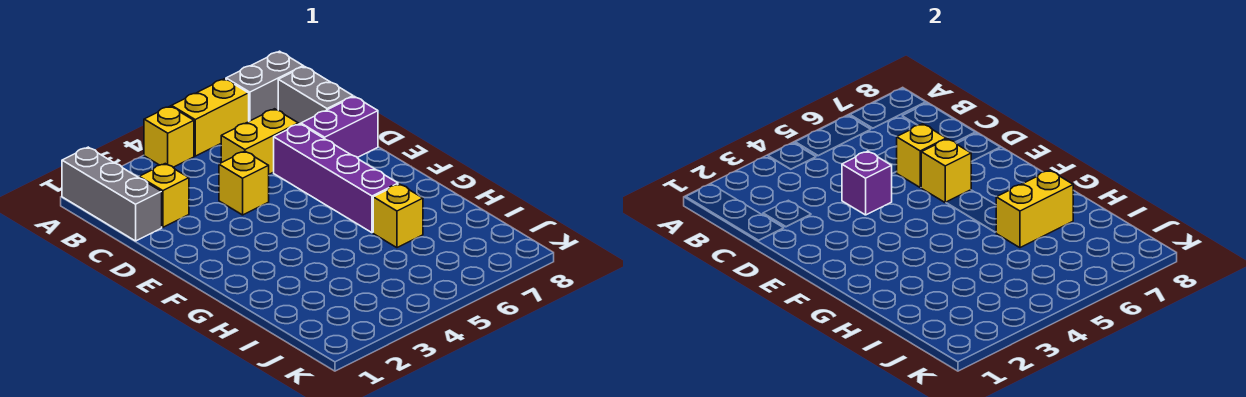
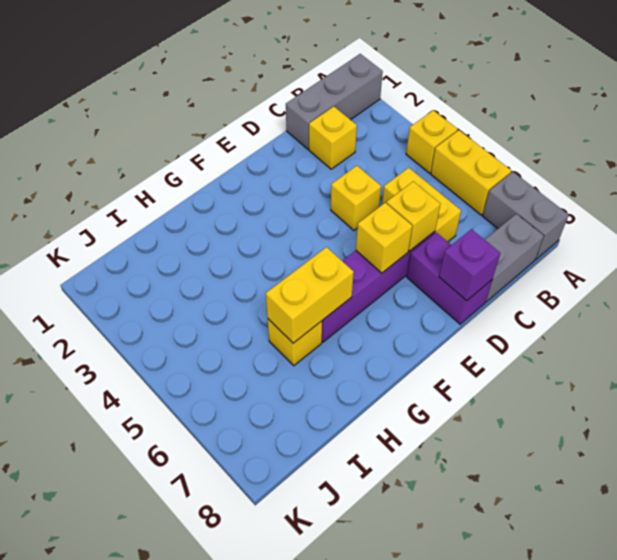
purple brick D4 level 2 -> purple brick D8 level 2
yellow brick H6:H7 level 2 -> yellow brick G6:H6 level 2

